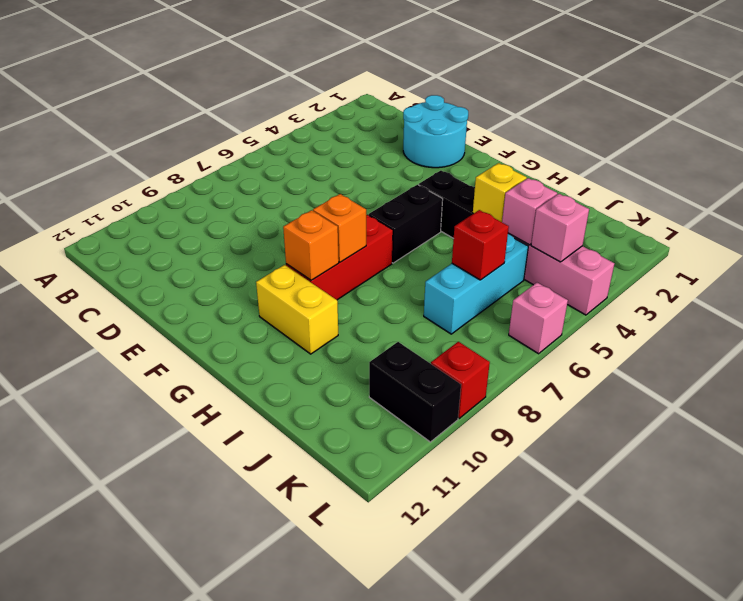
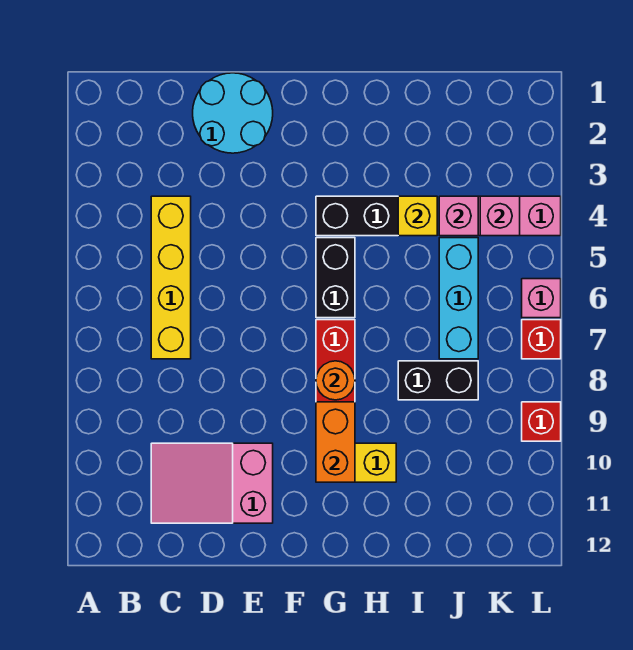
none -> yellow brick C4:C7 level 1
none -> pink slope C10:E11 level 1 top E
orange brick G8 level 2 -> orange round brick G8 level 2
orange brick G9 level 2 -> orange brick G9:G10 level 2
red brick J6 level 2 -> red brick L7 level 1
black brick K10:L10 level 1 -> black brick I8:J8 level 1

